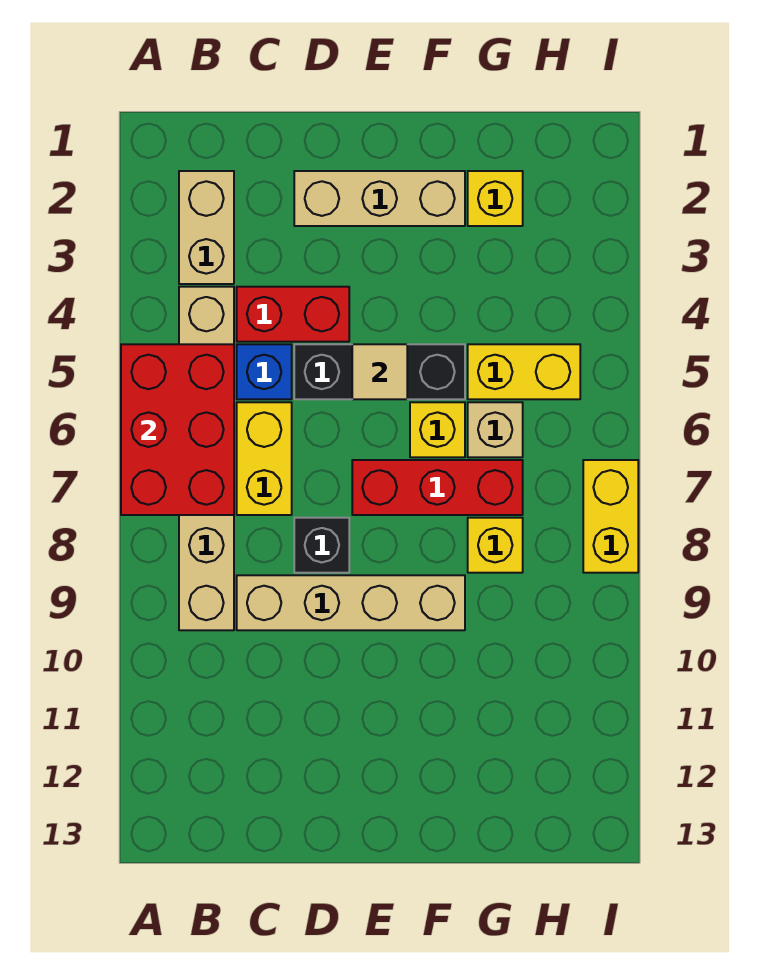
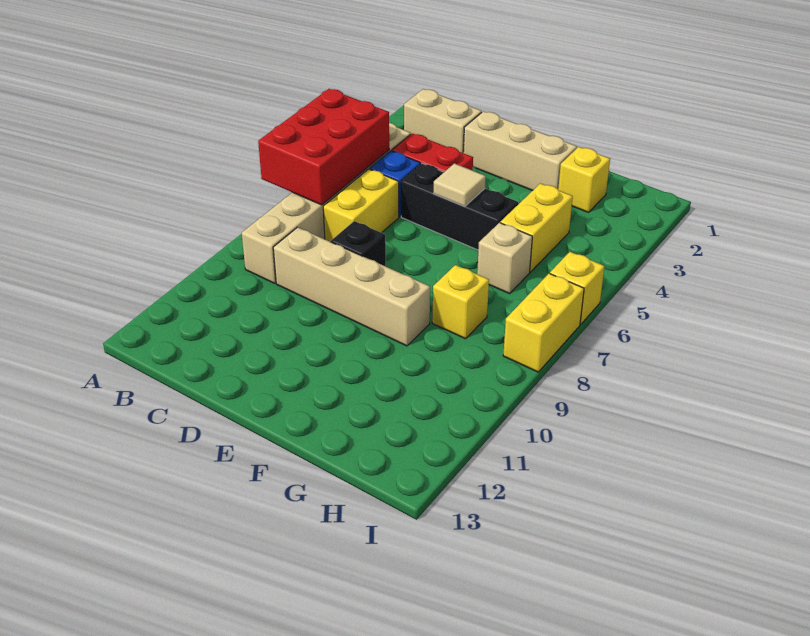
tan brick B2:B3 level 1 -> tan brick B2:C2 level 1
red brick E7:G7 level 1 -> none
yellow brick F6 level 1 -> yellow brick I6 level 1
yellow brick G5:H5 level 1 -> yellow brick G4:G5 level 1

